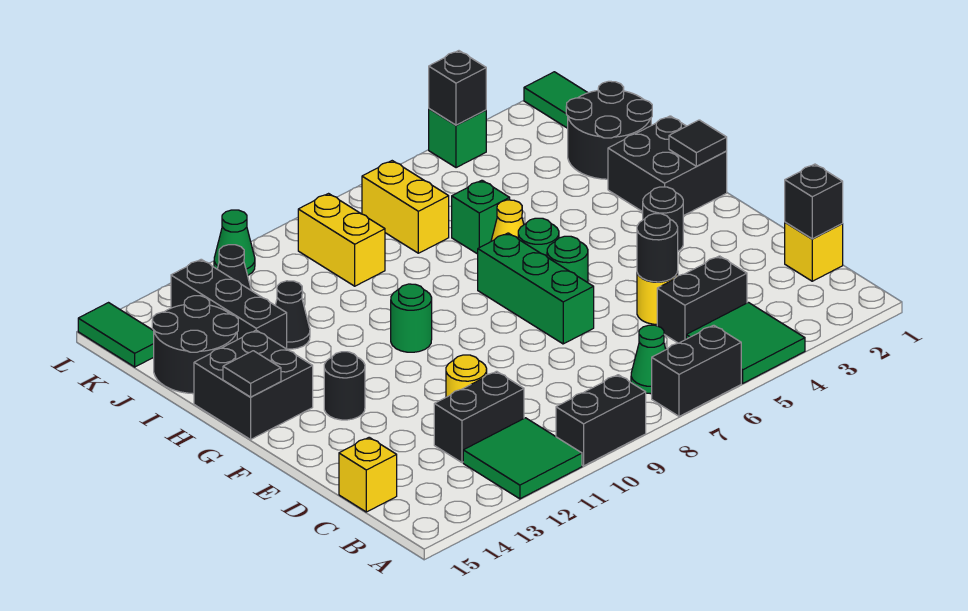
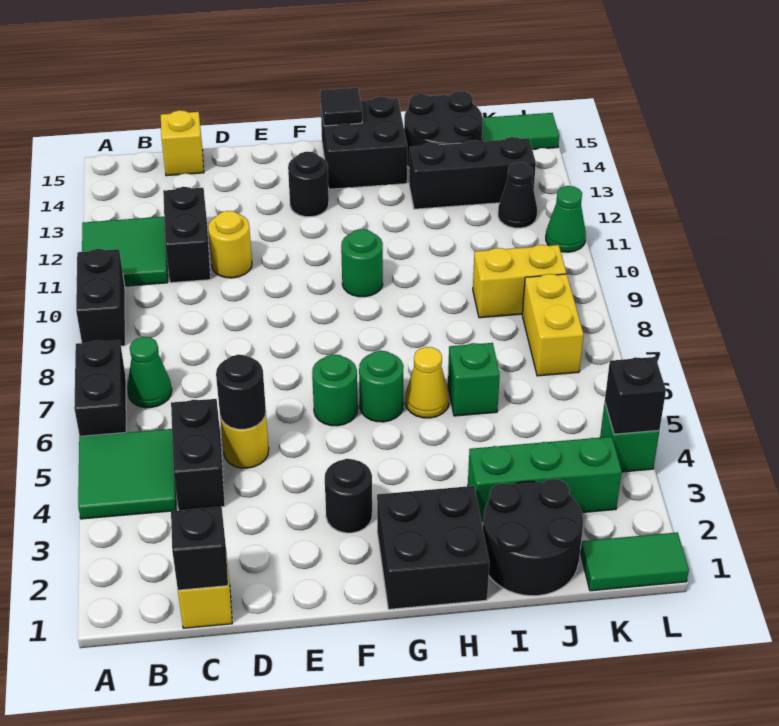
green brick E7:G7 level 1 -> green brick I3:K3 level 1
black tile G1 level 2 -> none
black cone I12 level 1 -> none
yellow brick J7:K7 level 1 -> yellow brick K7:K8 level 1

